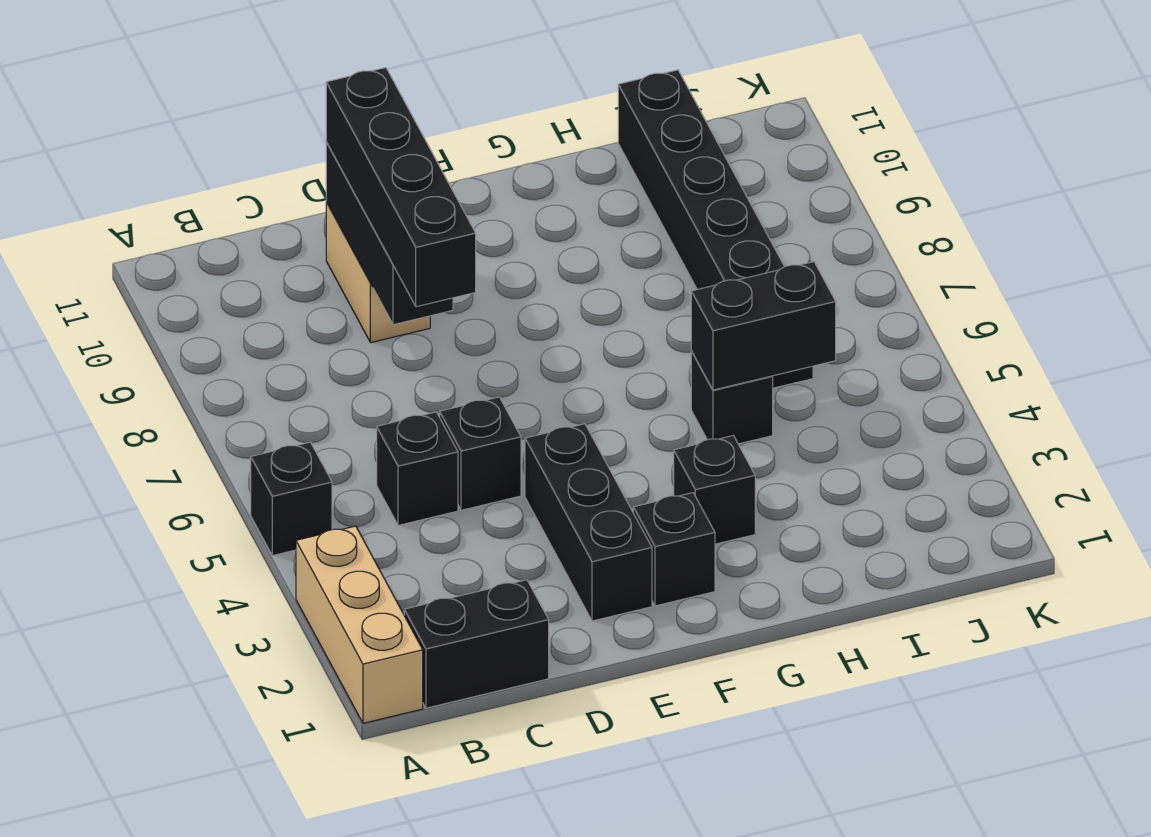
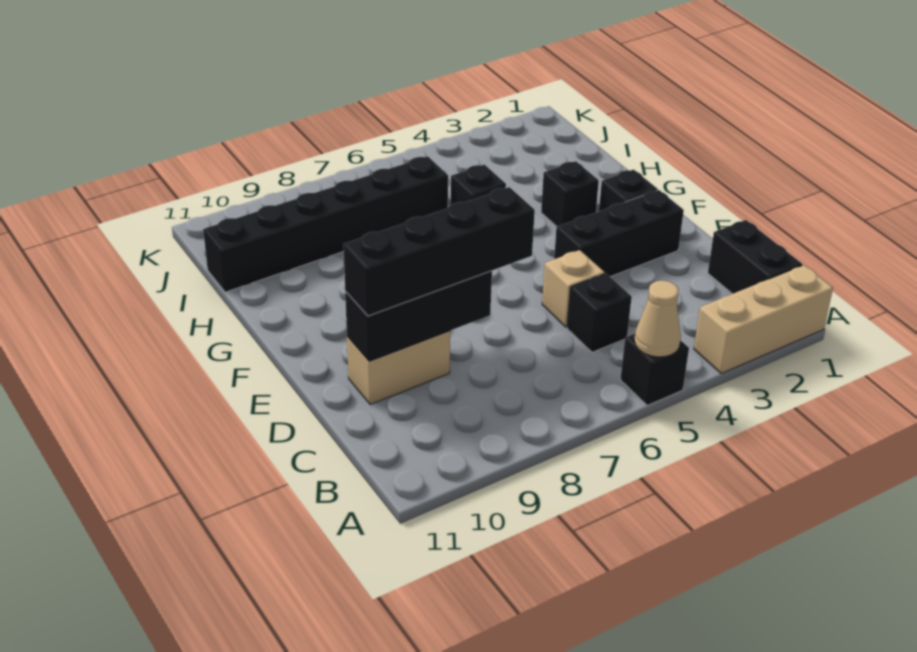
none -> tan cone A5 level 2
black brick D5 level 1 -> tan brick D5 level 1
black brick H5:I5 level 2 -> none

